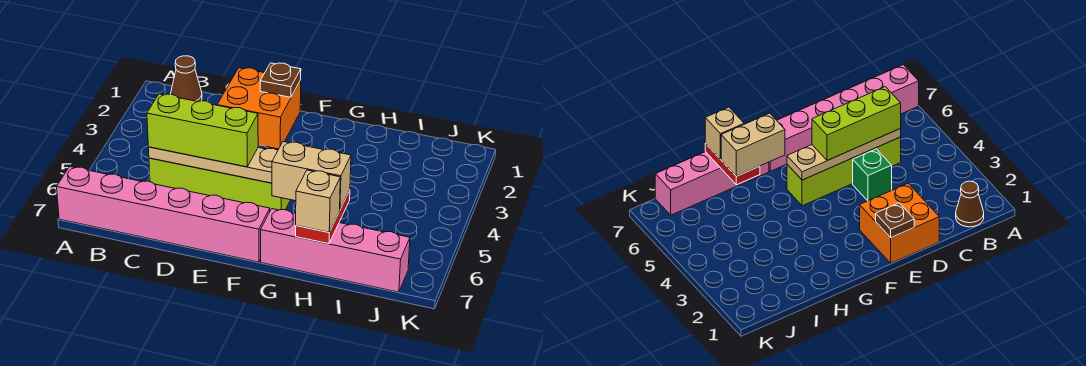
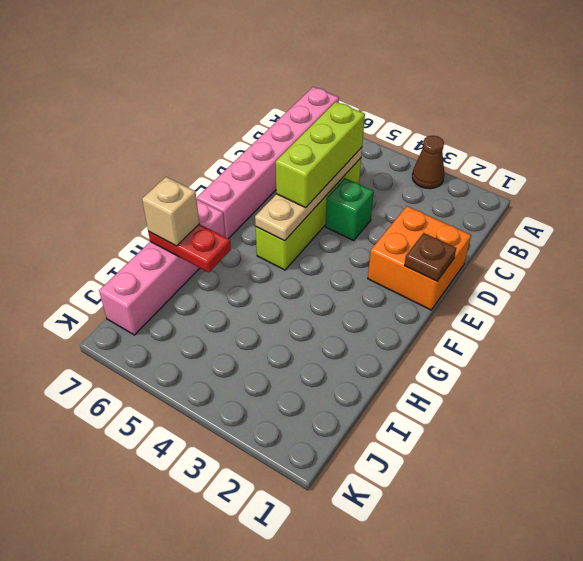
brown cone B1 level 1 -> brown cone A3 level 1
tan brick G6:H6 level 3 -> none

